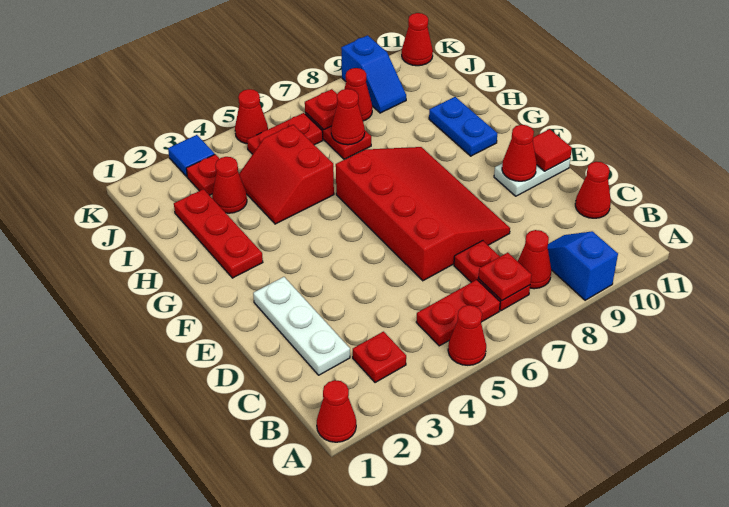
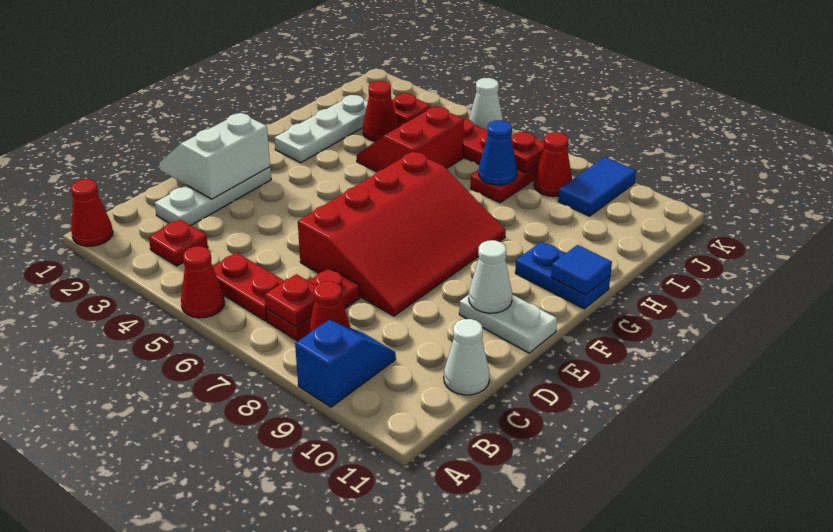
red cone C11 level 1 -> white cone C11 level 1
none -> white slope D1:E2 level 2 top 2
red cone E10 level 2 -> white cone E10 level 2
red tile E11 level 2 -> none
red plate G2:I2 level 1 -> white plate G2:I2 level 1
blue plate G10:H10 level 1 -> blue plate G10:G11 level 1
red cone I7 level 2 -> blue cone I7 level 2
blue slope J9:K9 level 1 top K -> blue tile J9:K9 level 1
blue tile K3 level 1 -> blue tile G11 level 2
red cone K5 level 1 -> white cone K5 level 1
red cone K11 level 1 -> none

